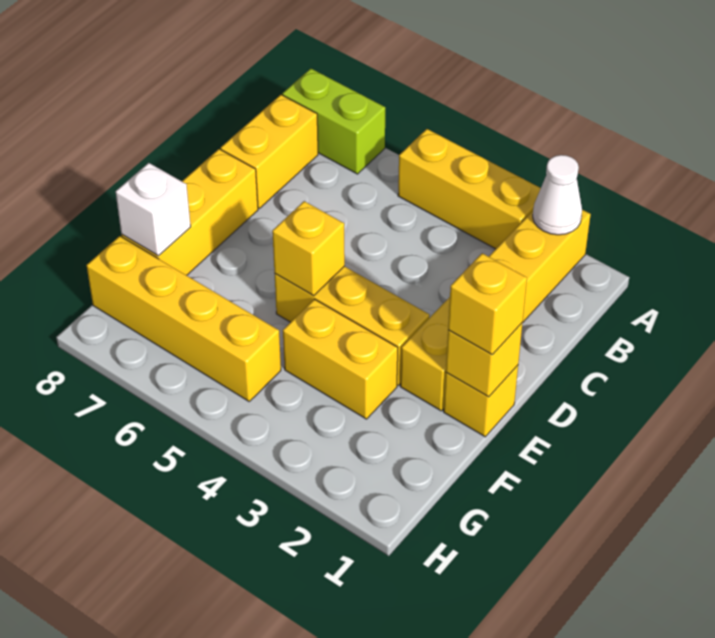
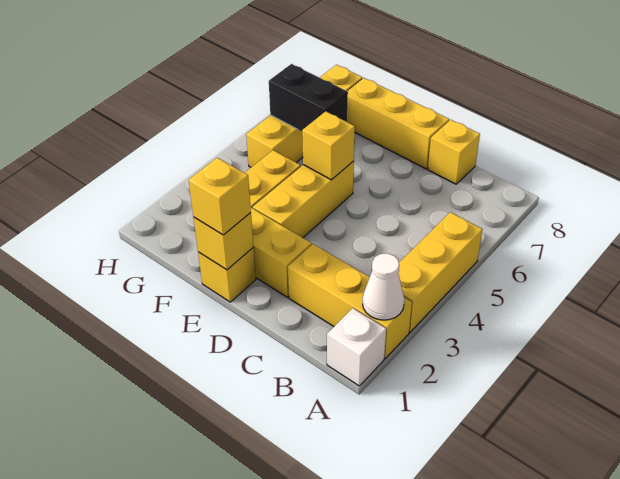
lime brick A7:A8 level 1 -> none
yellow brick B8:C8 level 1 -> yellow brick C8 level 1
none -> black brick F6:G6 level 2
white brick F8 level 2 -> white brick A1 level 1

